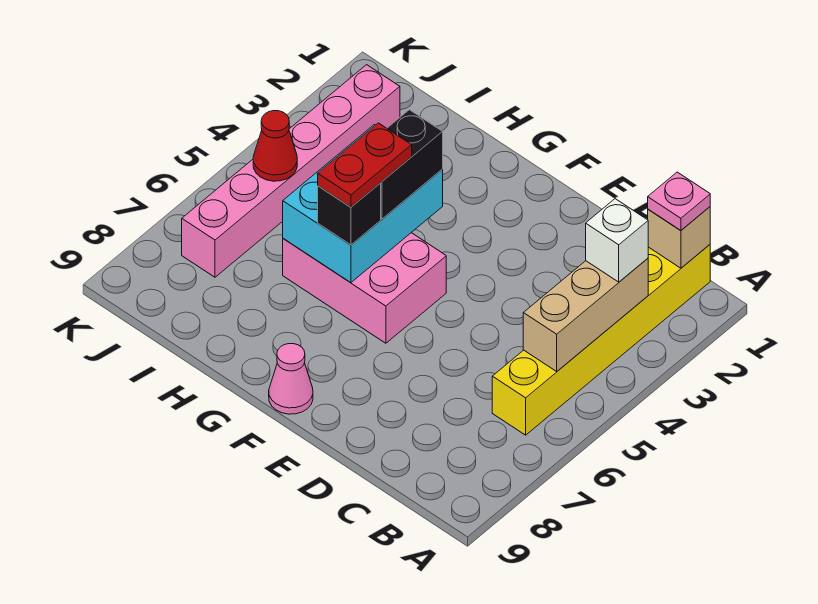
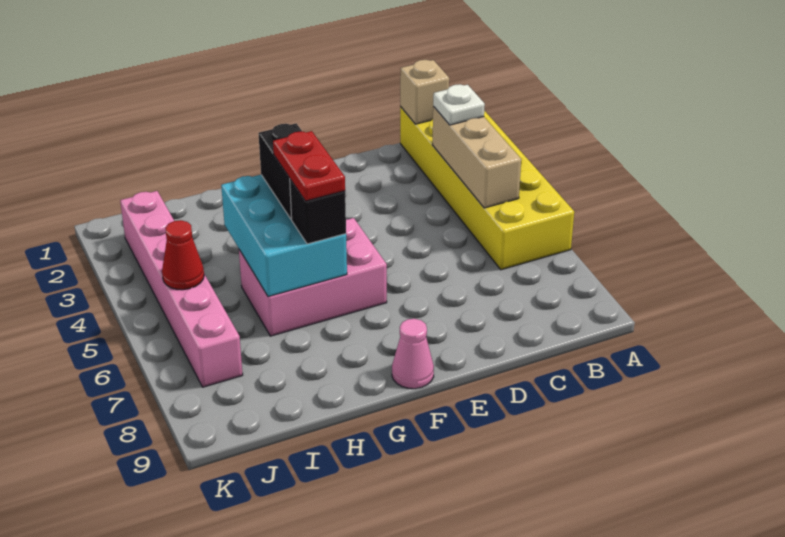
yellow brick B1:B6 level 1 -> yellow brick A1:B6 level 1
pink plate B1 level 3 -> none
white brick B3 level 3 -> white plate B3 level 3

